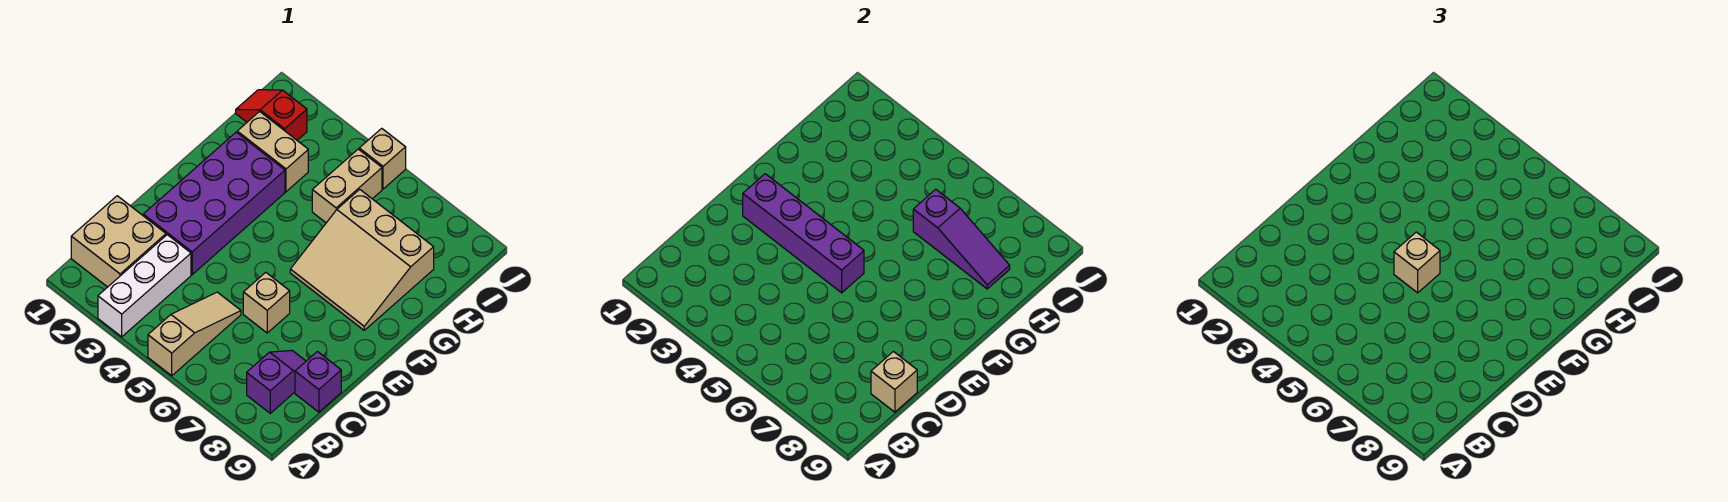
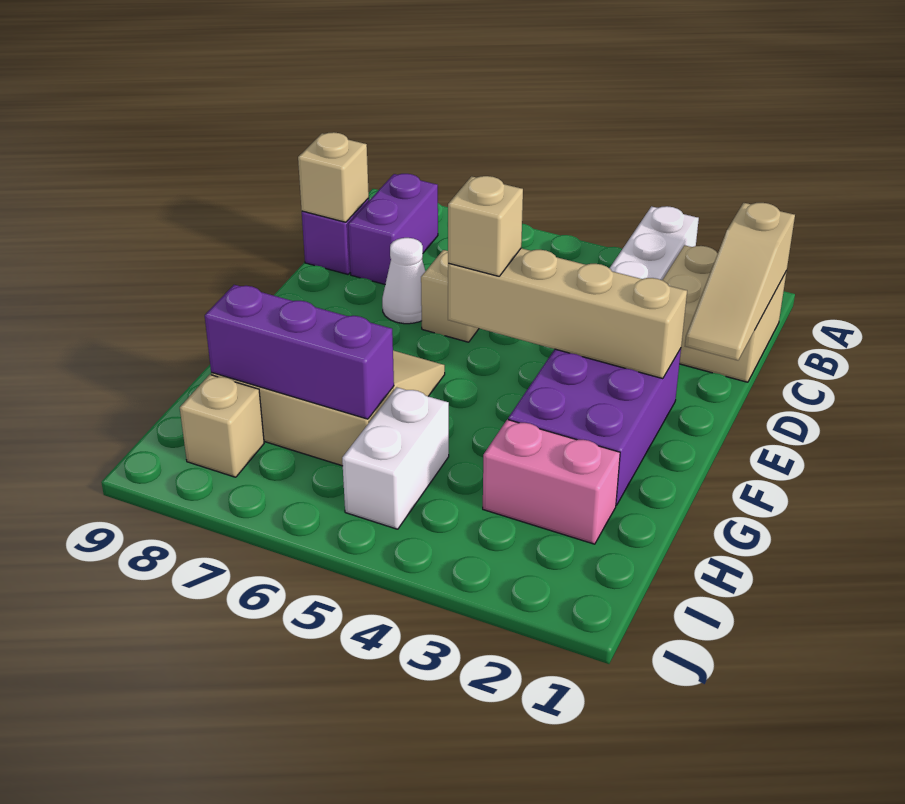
tan slope A5:C5 level 1 top A -> tan slope B1:D1 level 2 top B
purple slope B8:C8 level 1 top B -> purple brick B8:C8 level 1
purple brick D2:G3 level 1 -> purple brick E2:G3 level 1
none -> white cone D7 level 1
purple brick E2:E5 level 2 -> tan brick E2:E5 level 2
tan brick H2:H3 level 1 -> pink brick H2:H3 level 1
tan brick H5:I5 level 1 -> white brick H5:I5 level 1
purple slope H6:H8 level 2 top 6 -> purple brick H6:H8 level 2
red slope I1:I2 level 1 top 2 -> none
tan brick J5 level 1 -> tan brick I8 level 1

